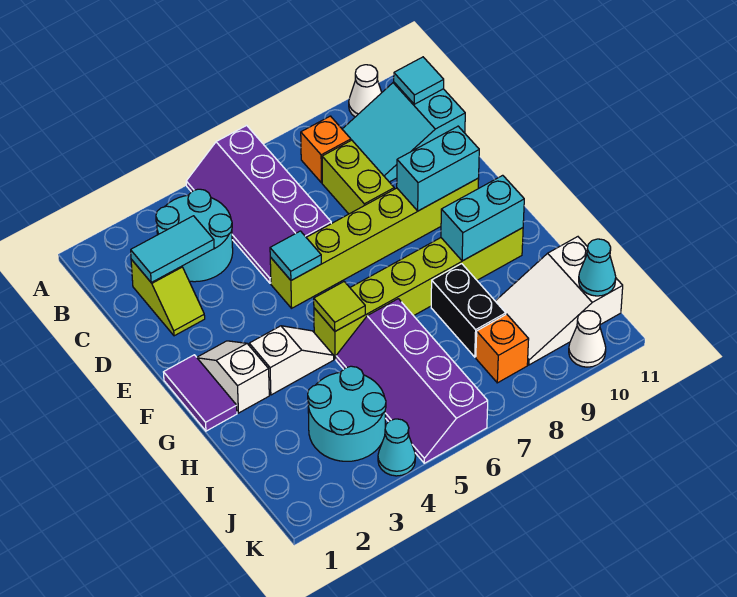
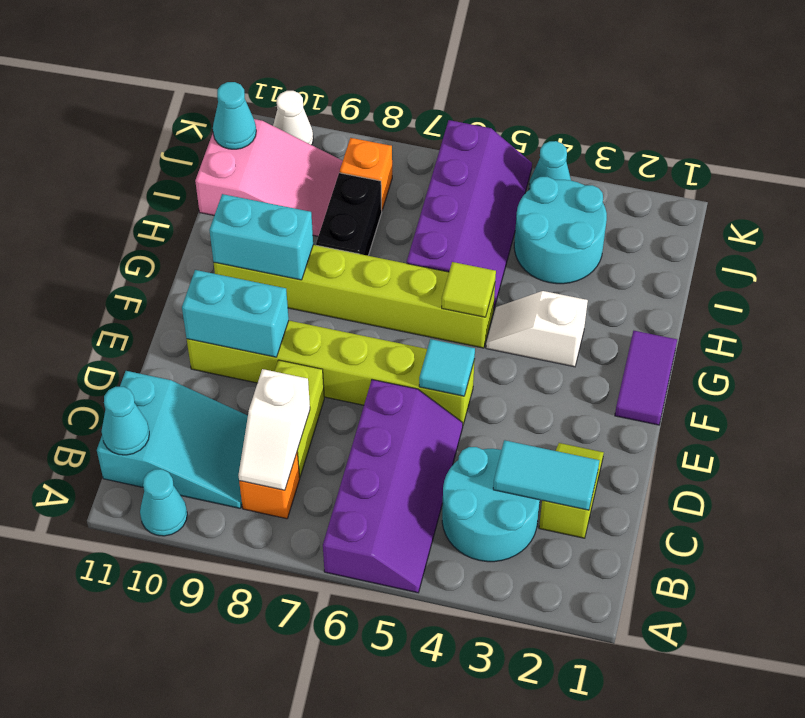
white cone A10 level 1 -> cyan cone A10 level 1
cyan tile B11 level 2 -> cyan cone B11 level 2
white slope F2:G2 level 1 top G -> white slope B8:C8 level 2 top C
white slope I9:J11 level 1 top 11 -> pink slope I9:J11 level 1 top 11

